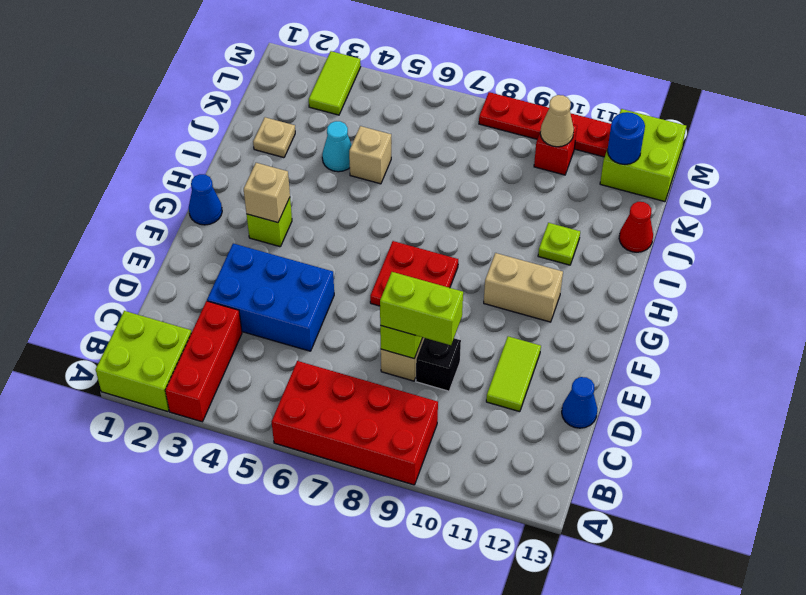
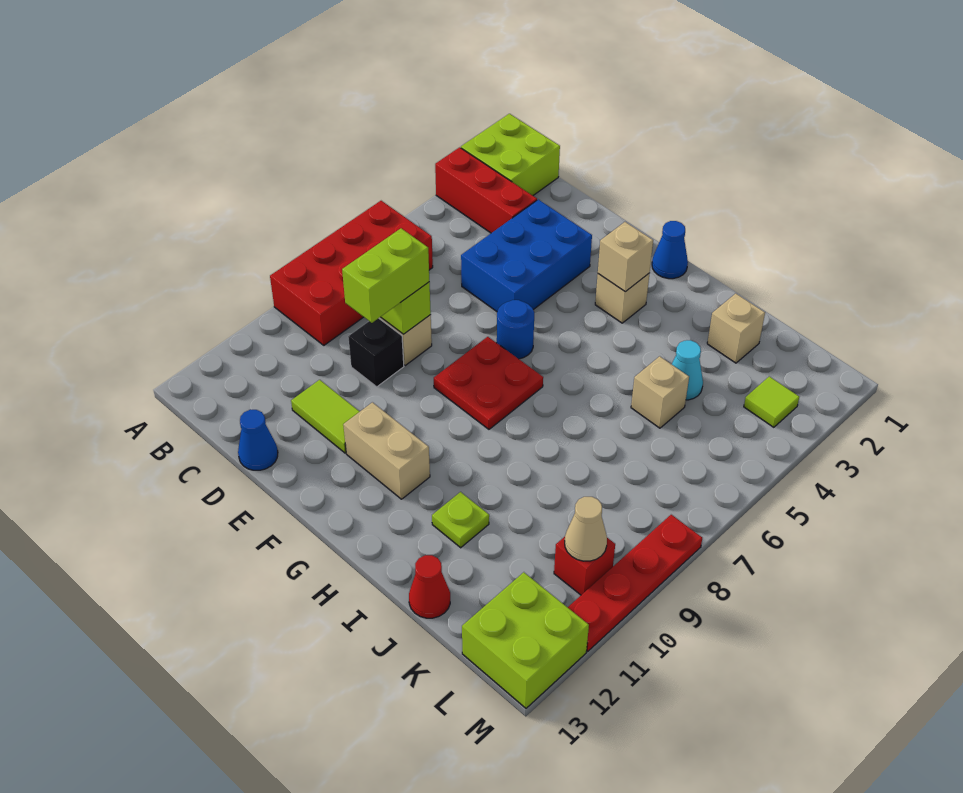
lime brick G3 level 1 -> tan brick G3 level 1
tan brick G10:G11 level 1 -> tan brick F11:G11 level 1
tan plate J2 level 1 -> tan brick J2 level 1
lime tile L3:M3 level 1 -> lime tile L3 level 1
blue round brick L12 level 2 -> blue round brick F6 level 1

